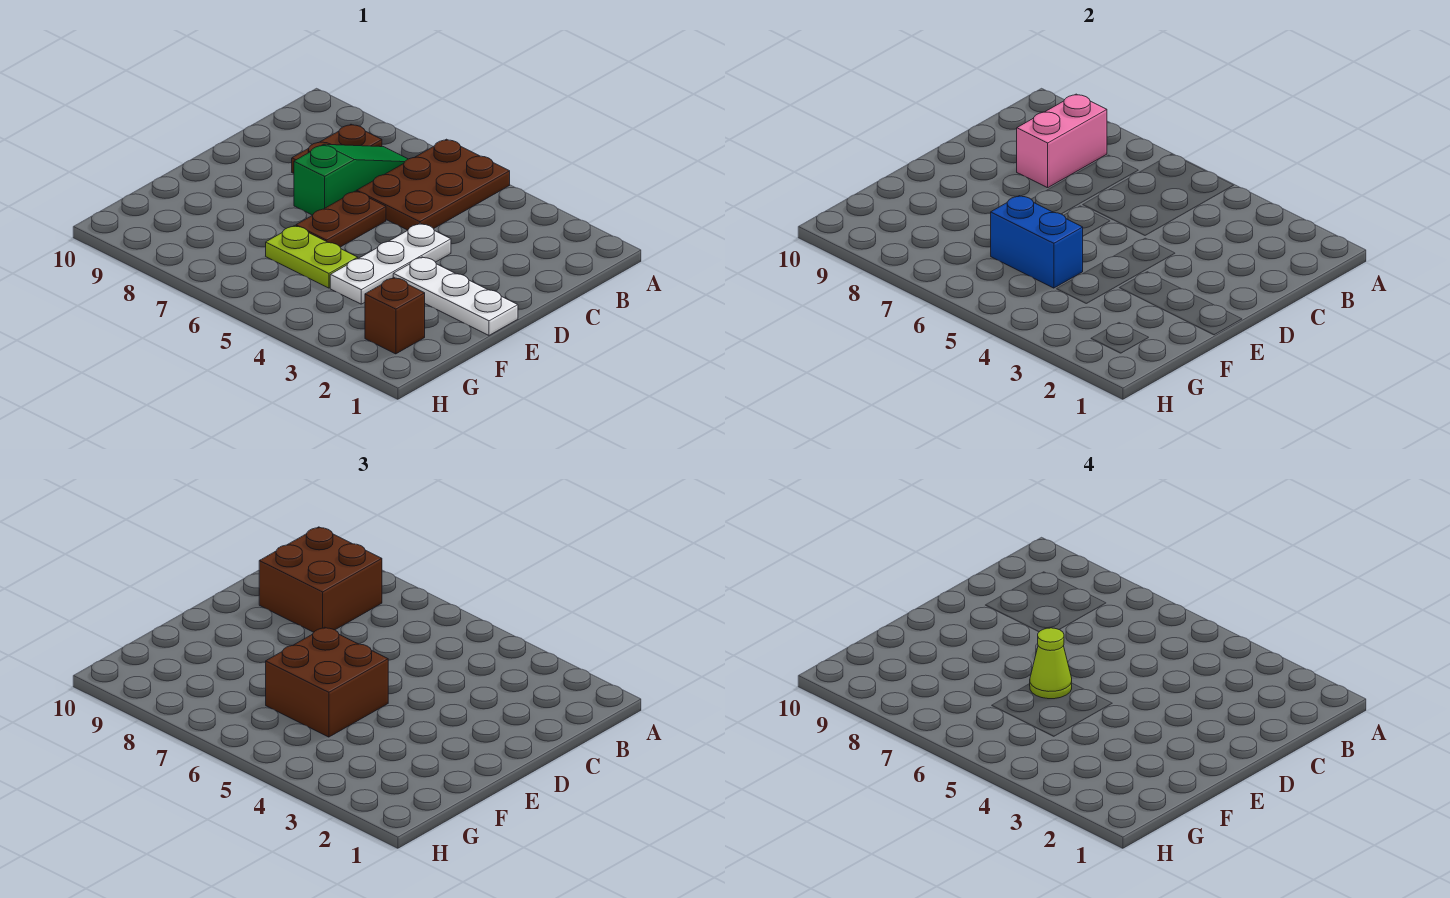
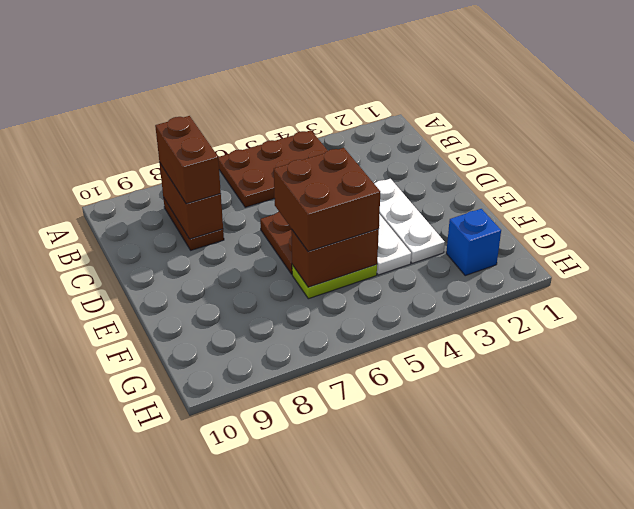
brown plate A5:C6 level 1 -> brown plate A4:B6 level 1
green slope B7:D7 level 1 top D -> none
pink brick B8:C8 level 2 -> brown brick B8:C8 level 2
brown brick B8:C9 level 3 -> brown brick B8:C8 level 3
white plate E1:E3 level 1 -> white plate D3:F3 level 1
lime cone E6 level 4 -> none
blue brick F5:F6 level 2 -> brown brick F5:F6 level 2
brown brick G2 level 1 -> blue brick G2 level 1

